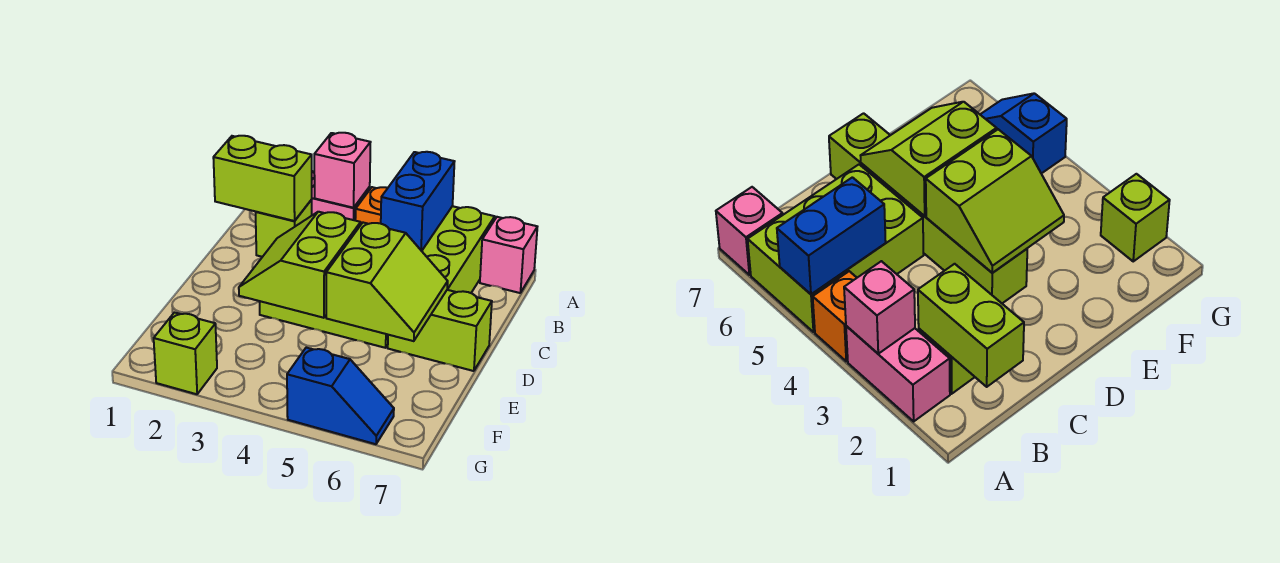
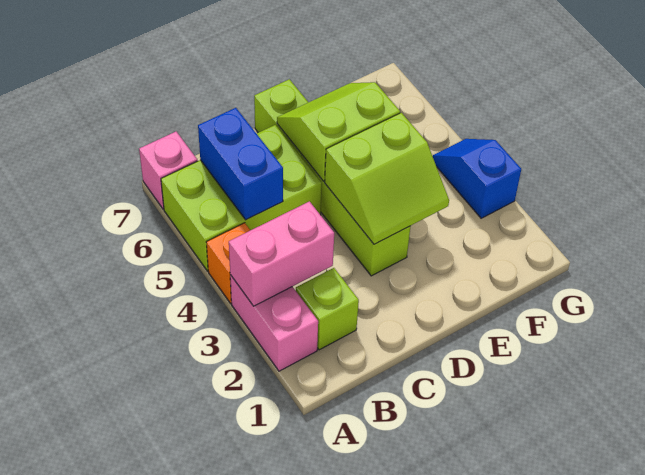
pink brick A3 level 2 -> pink brick A3:B3 level 2
blue brick A5:B5 level 2 -> blue brick B5:B6 level 2
lime brick B1:B2 level 2 -> none
lime brick G2 level 1 -> none
blue slope G5:G6 level 1 top 5 -> blue slope G3:G4 level 1 top 3

